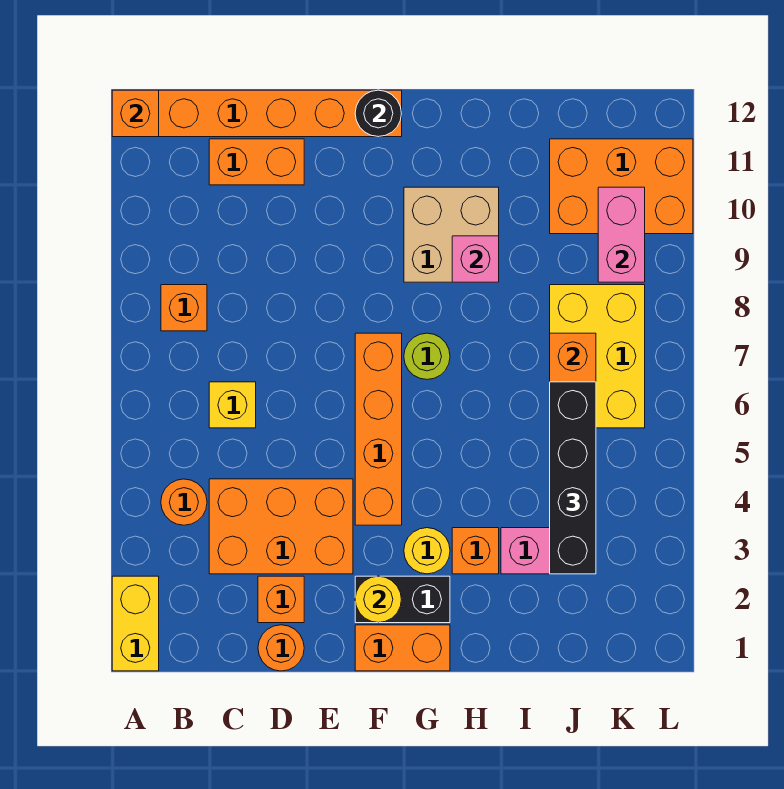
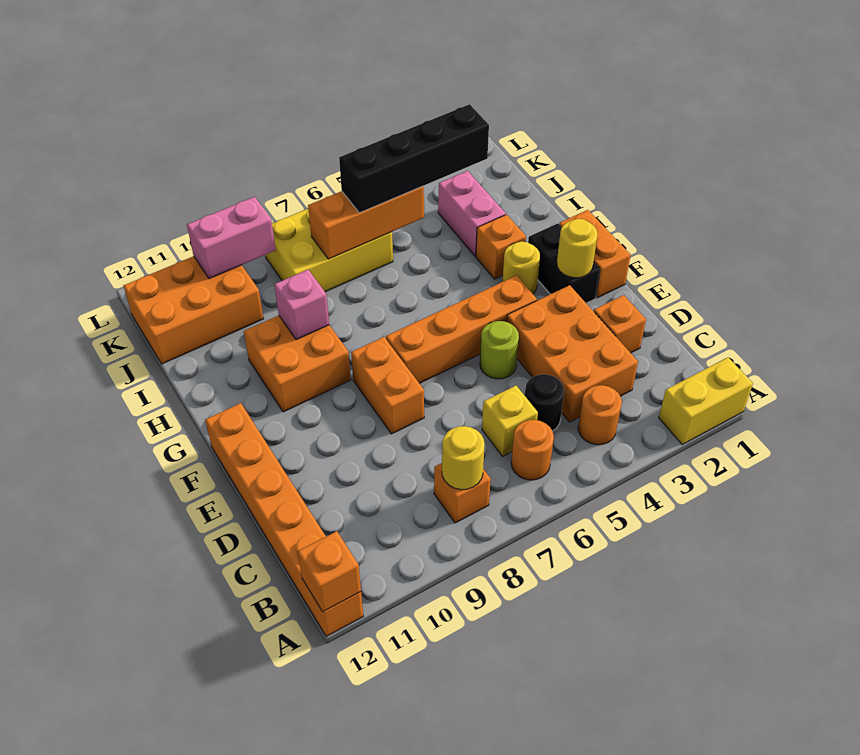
none -> yellow round brick B8 level 2
orange brick C11:D11 level 1 -> orange brick E8:F8 level 1
orange round brick D1 level 1 -> orange round brick B6 level 1
black round brick F12 level 2 -> black round brick C5 level 1
lime round brick G7 level 1 -> lime round brick E5 level 1
tan brick G9:H10 level 1 -> orange brick G9:H10 level 1
orange brick J10:L11 level 1 -> orange brick J10:K12 level 1

